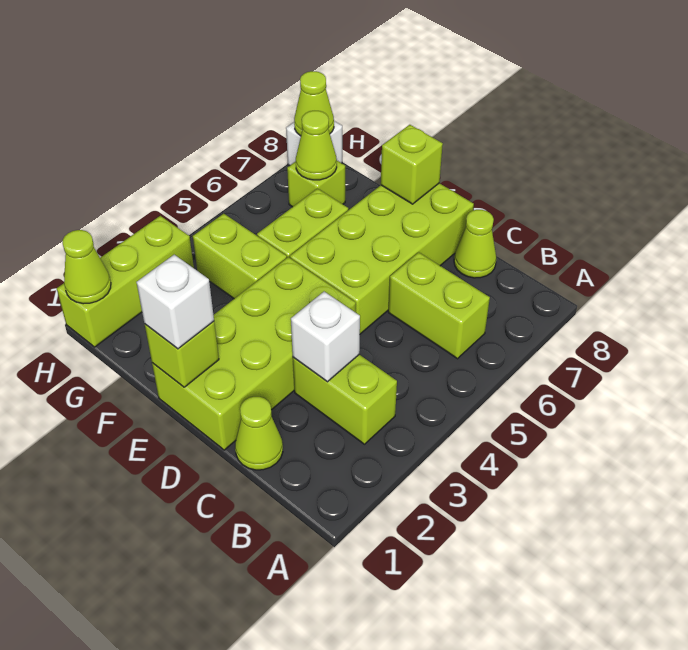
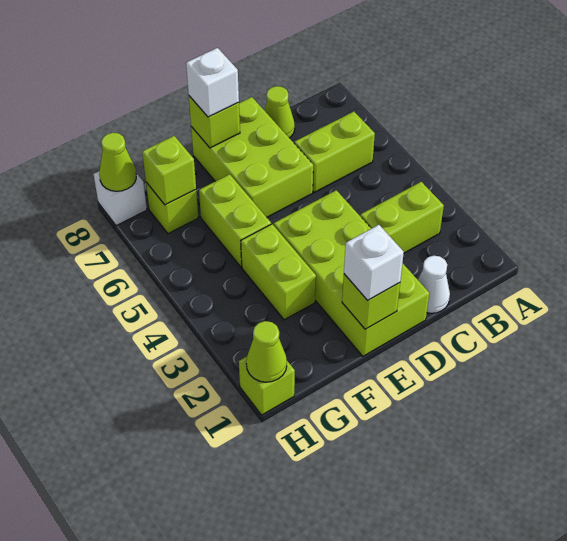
lime cone C1 level 1 -> white cone C1 level 1
white brick C3 level 2 -> white brick E8 level 3
lime brick D5:E8 level 1 -> lime brick D6:E8 level 1
lime brick F4:G4 level 1 -> lime brick F3:F4 level 1
lime cone G7 level 2 -> lime brick G7 level 2
lime brick H1:H3 level 1 -> lime brick H1 level 1

